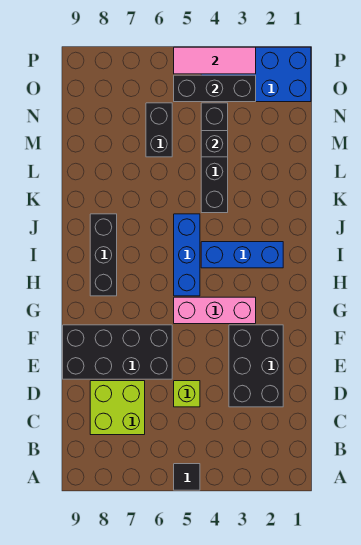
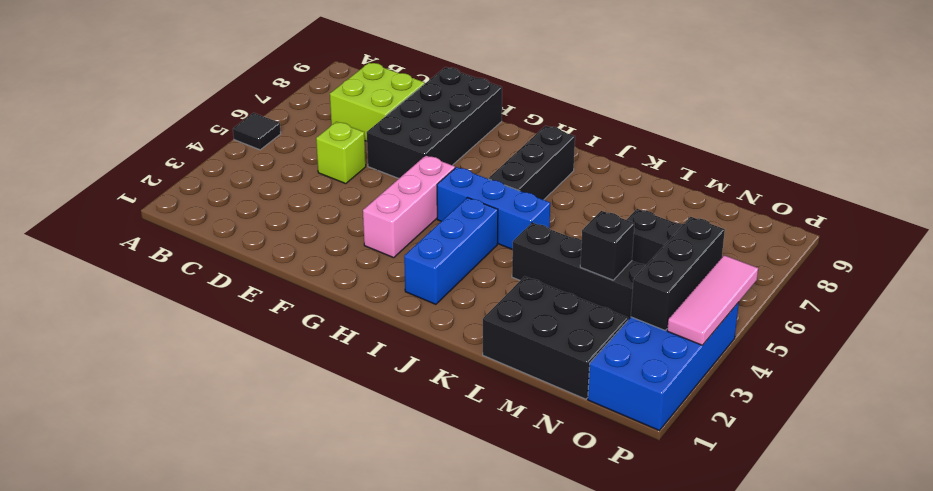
black brick D2:F3 level 1 -> black brick L1:N2 level 1
black brick H8:J8 level 1 -> black brick I6:I8 level 1

